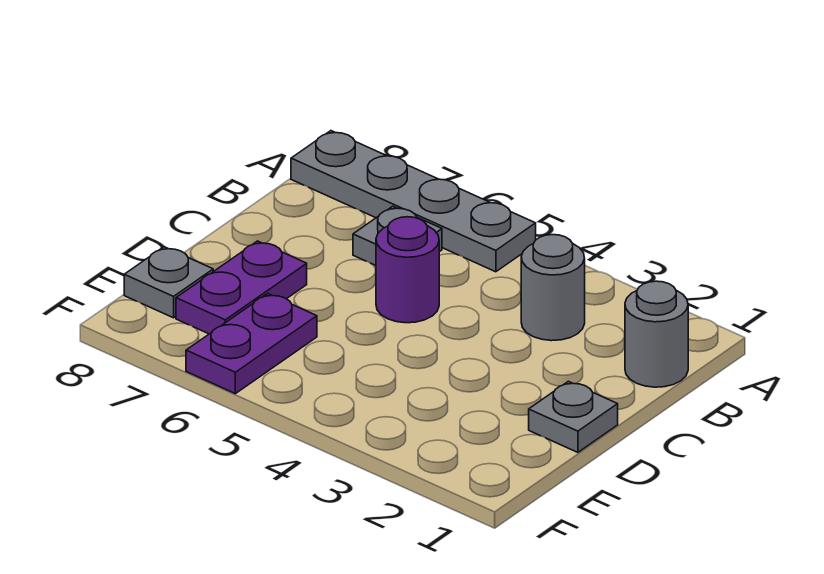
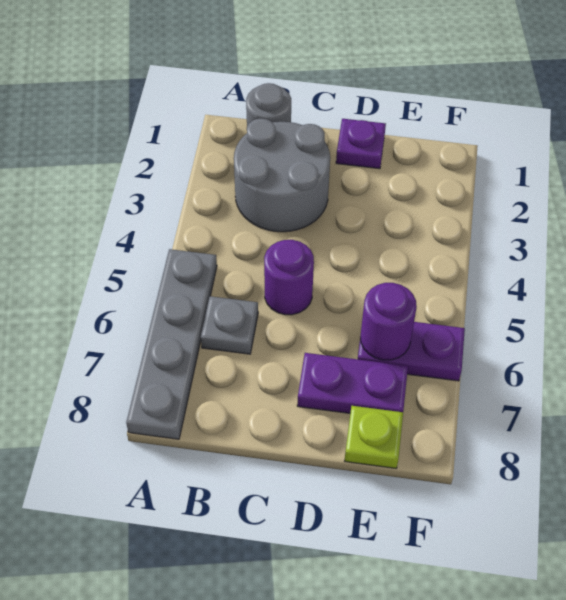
grey round brick B3 level 1 -> grey round brick B2:C3 level 1
grey plate D1 level 1 -> purple plate D1 level 1
none -> purple round brick E6 level 2
grey plate E8 level 1 -> lime plate E8 level 1

